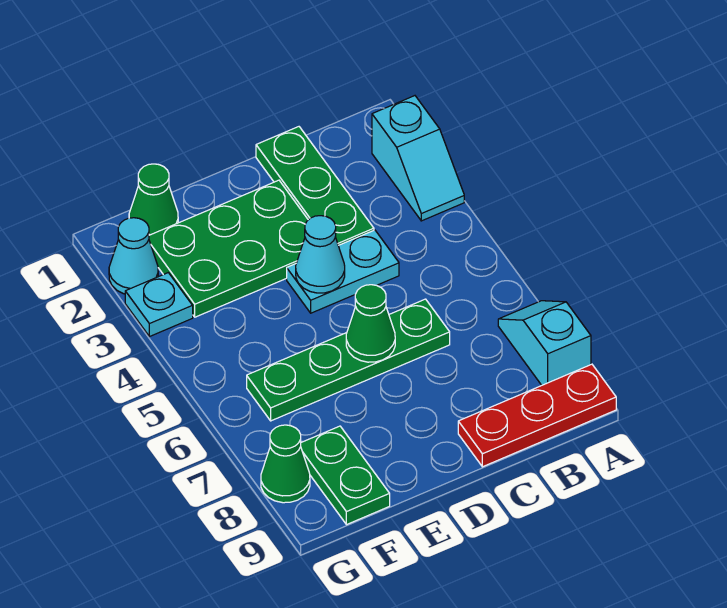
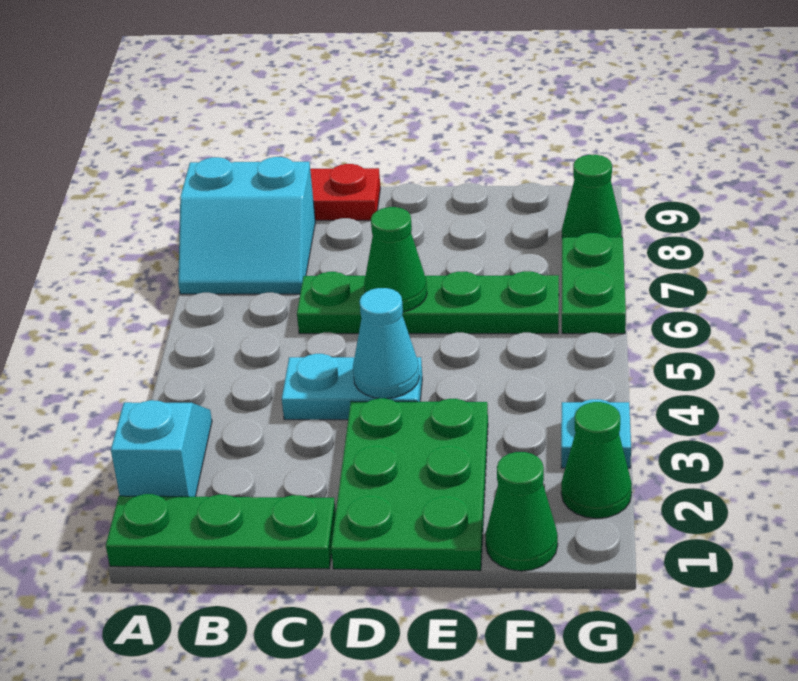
cyan slope A7:A8 level 1 top 8 -> cyan slope A7:B8 level 1 top 8
green plate C1:C3 level 1 -> green plate A1:C1 level 1
green plate D2:F3 level 1 -> green plate D1:E3 level 1
green plate F8:F9 level 1 -> green plate G6:G7 level 1
cyan cone G2 level 1 -> green cone G2 level 1

